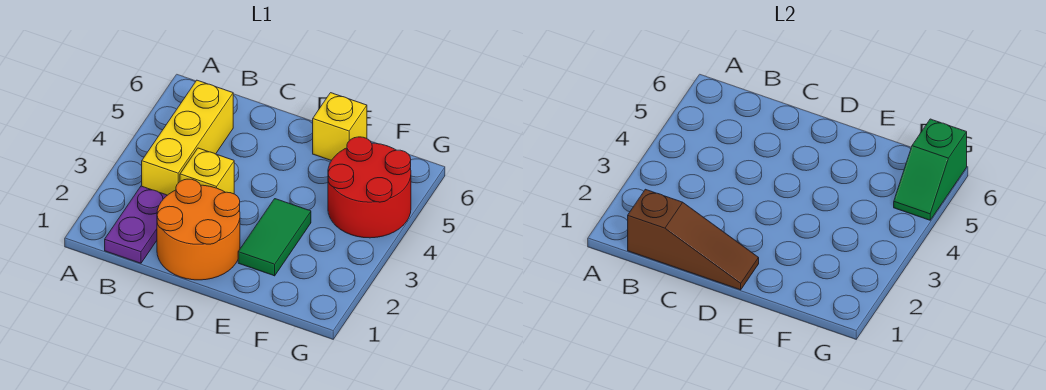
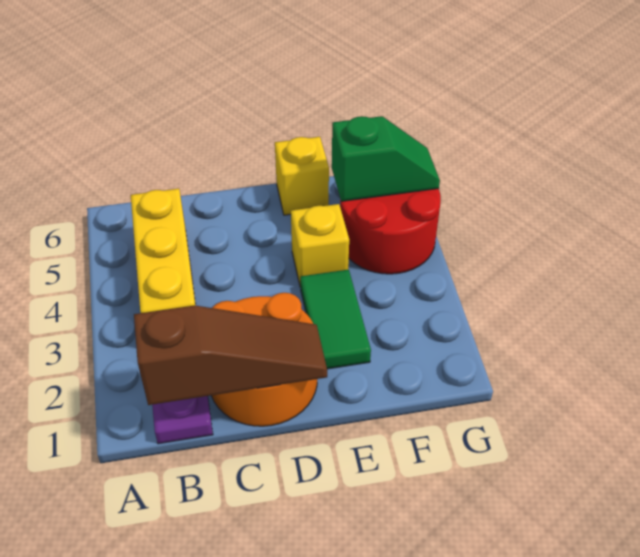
yellow brick C3 level 1 -> yellow brick E4 level 1
green slope G5:G6 level 2 top 6 -> green slope F5:G5 level 2 top F

